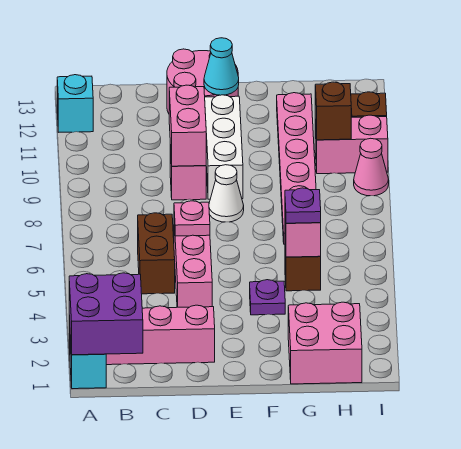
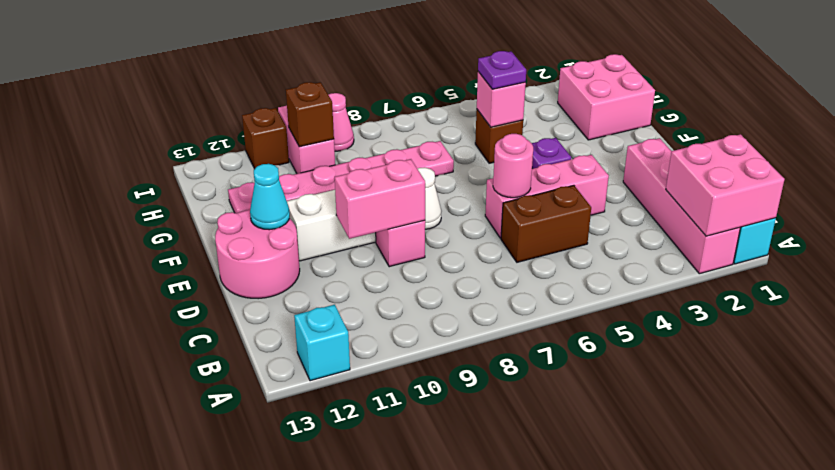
purple brick A1:B2 level 2 -> pink brick A1:B2 level 2
pink plate D6 level 2 -> pink round brick D6 level 2

